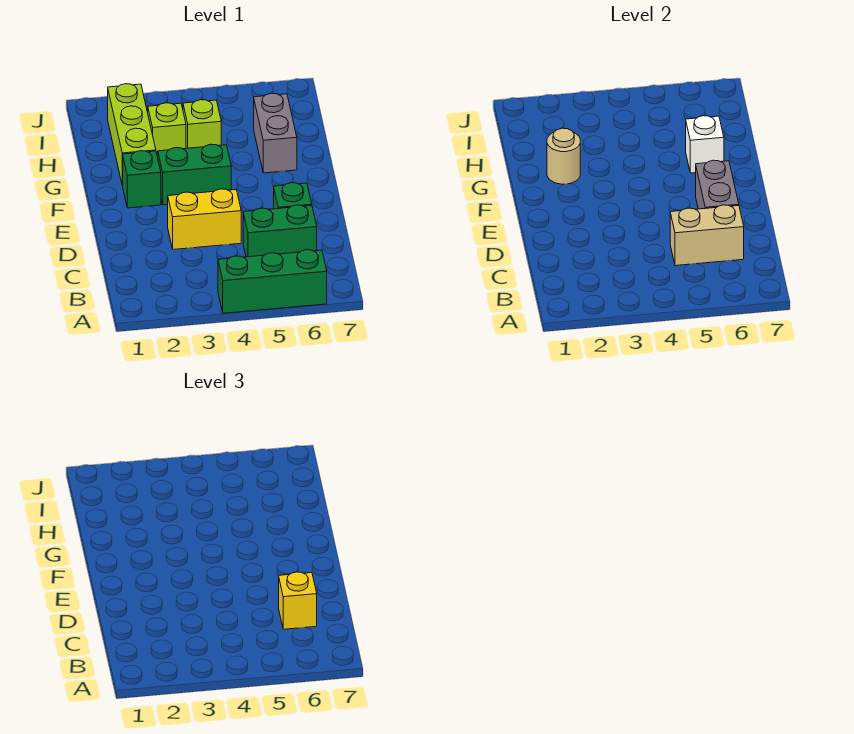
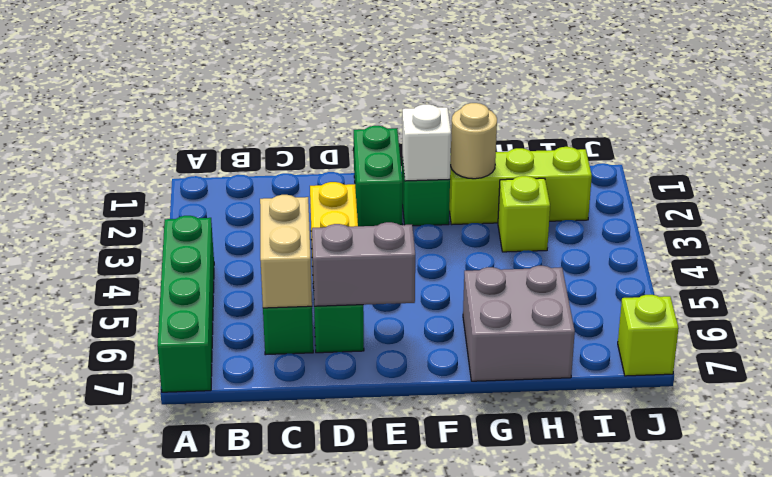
green brick A4:A6 level 1 -> green brick A4:A7 level 1
yellow brick C6 level 3 -> none
green brick F3:F4 level 1 -> green brick E1:E2 level 1
grey brick G6:H6 level 1 -> grey brick G6:H7 level 1
white brick G6 level 2 -> white brick F2 level 2
lime brick H4 level 1 -> lime brick J7 level 1

